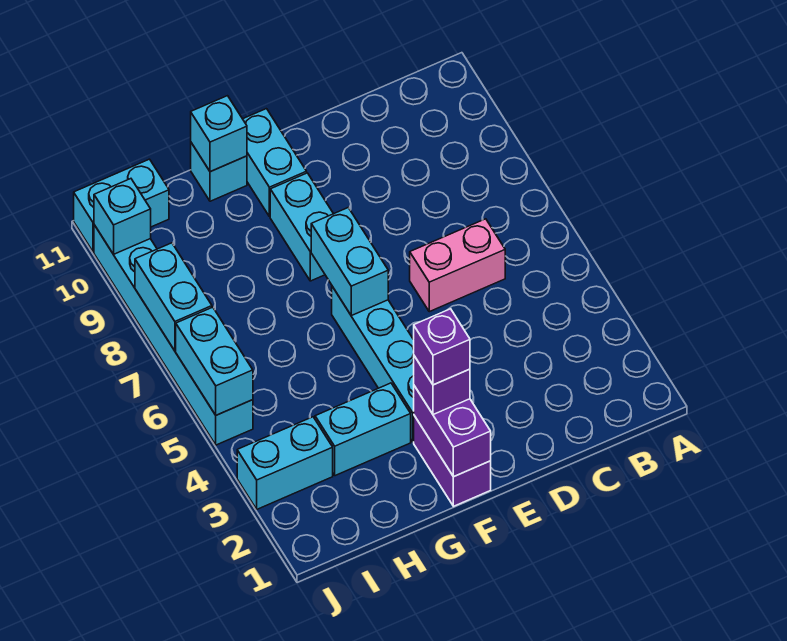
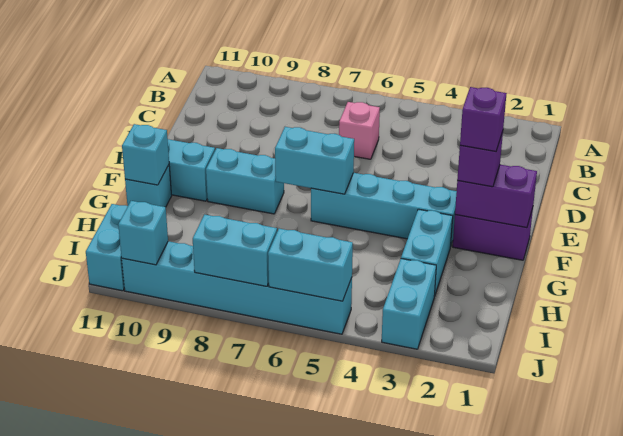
pink brick C6:D6 level 1 -> pink brick C6 level 1

